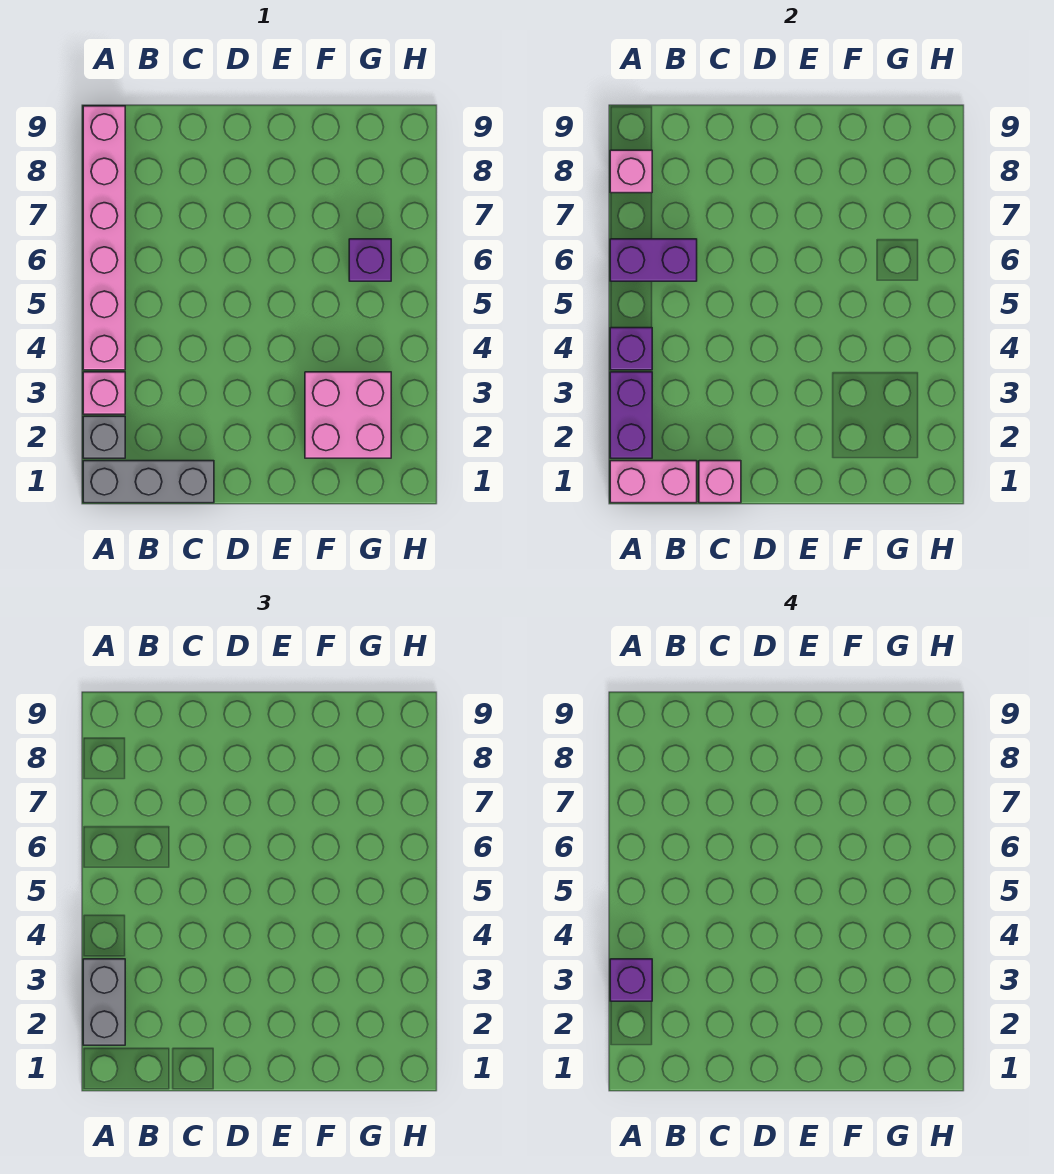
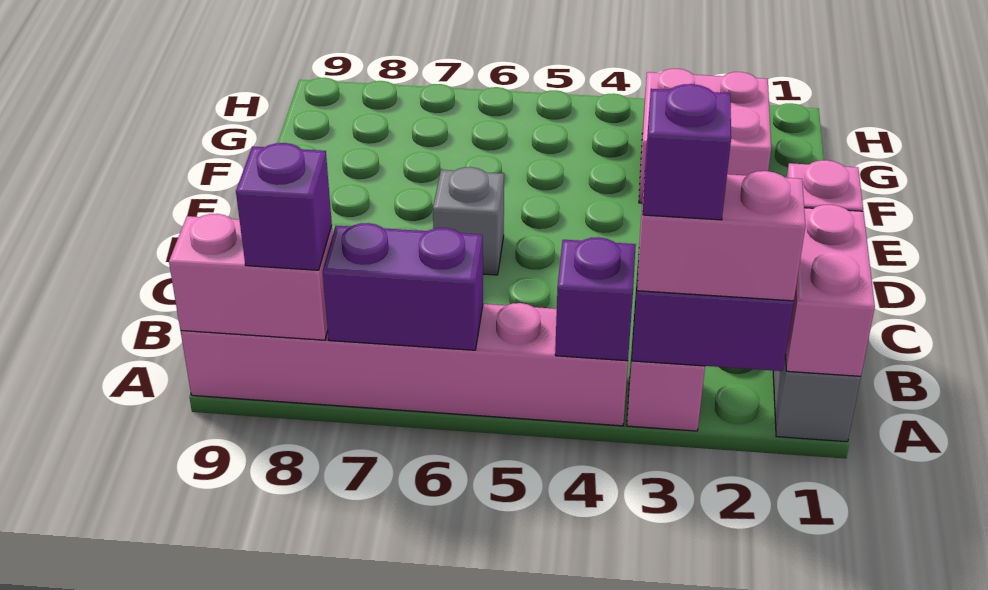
grey brick A2 level 1 -> grey brick D6 level 1
grey brick A2:A3 level 3 -> pink brick A2:A3 level 3
purple brick A6:B6 level 2 -> purple brick A6:A7 level 2
pink brick A8 level 2 -> pink brick A8:A9 level 2
purple brick G6 level 1 -> purple brick A8 level 3

